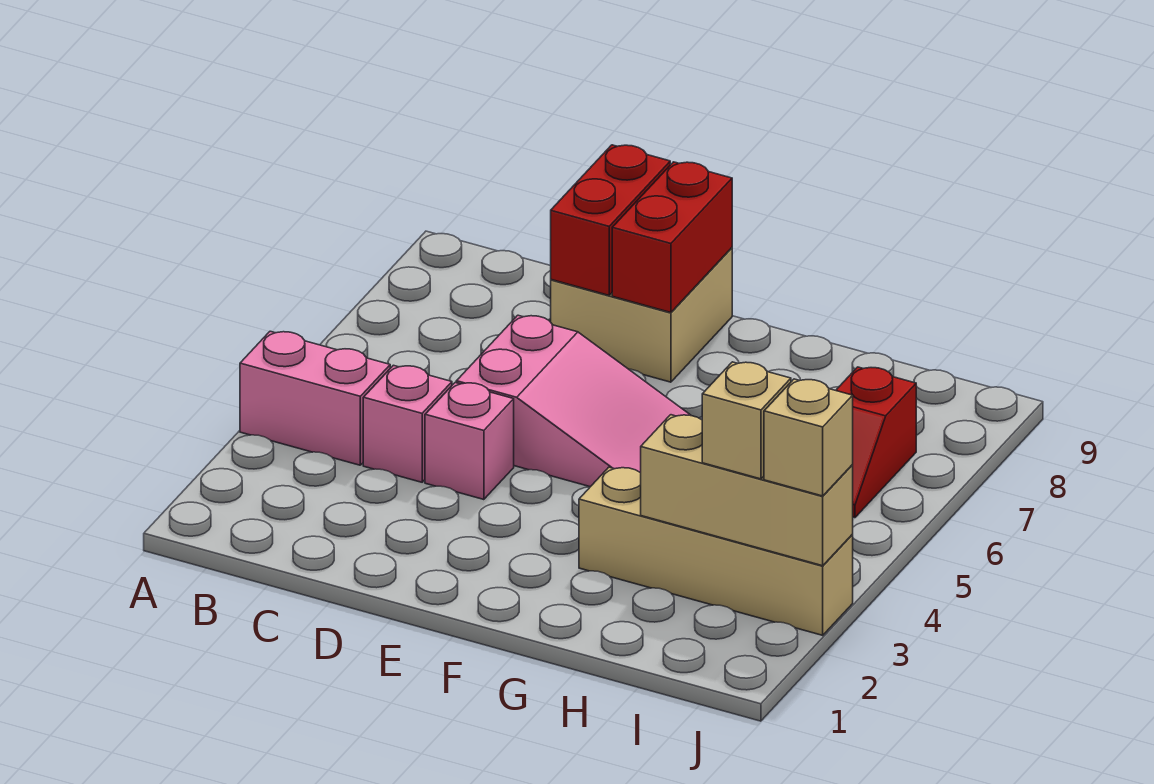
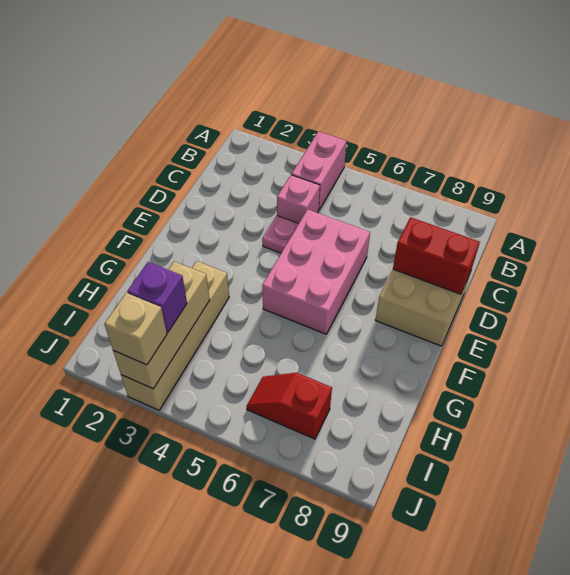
pink brick D4 level 1 -> pink plate D4 level 1
pink slope D5:F6 level 1 top D -> pink brick D5:F6 level 1
red brick E8:E9 level 2 -> none
tan brick I3 level 3 -> purple brick I3 level 3

